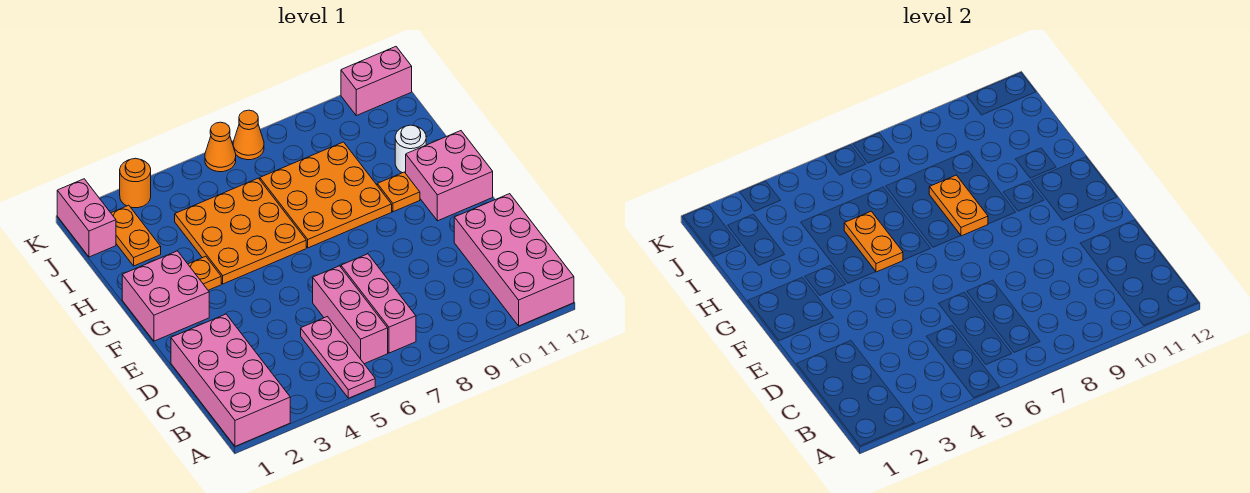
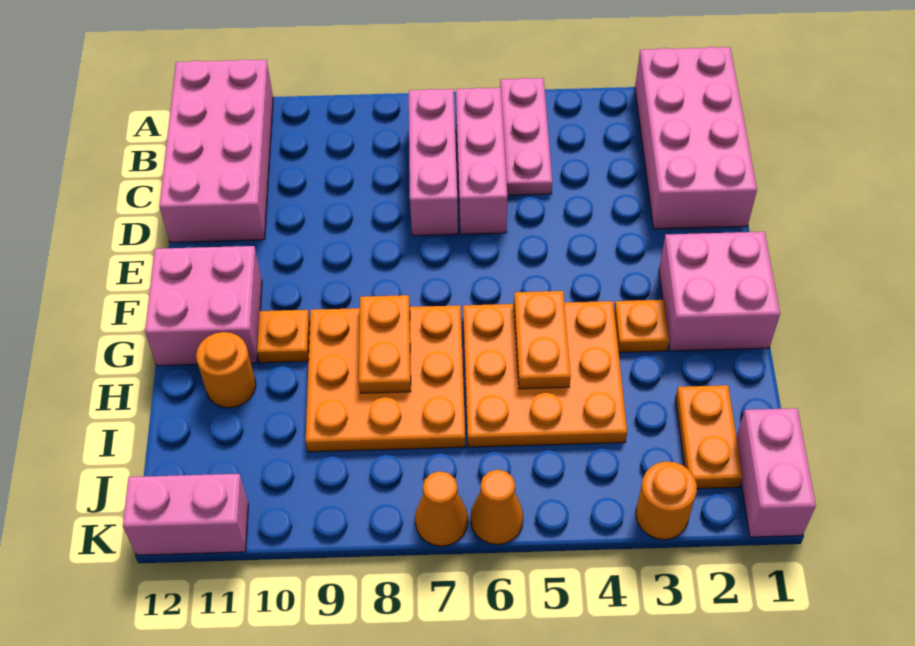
white round brick H11 level 1 -> orange round brick H11 level 1

